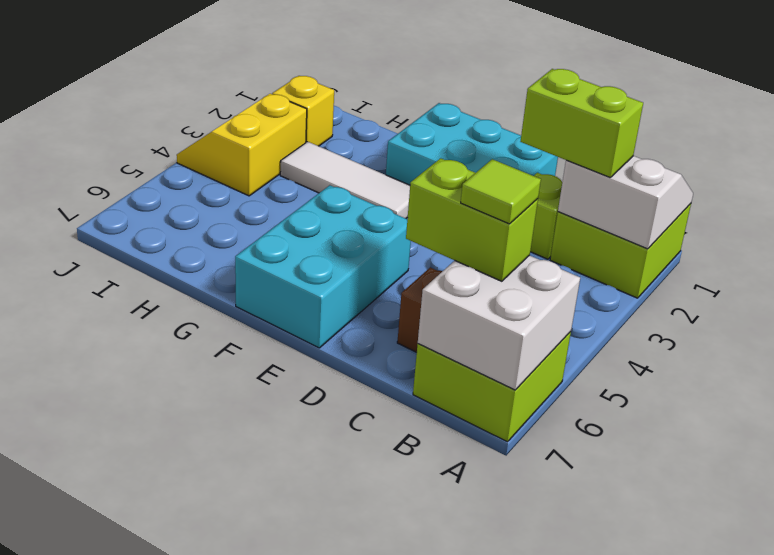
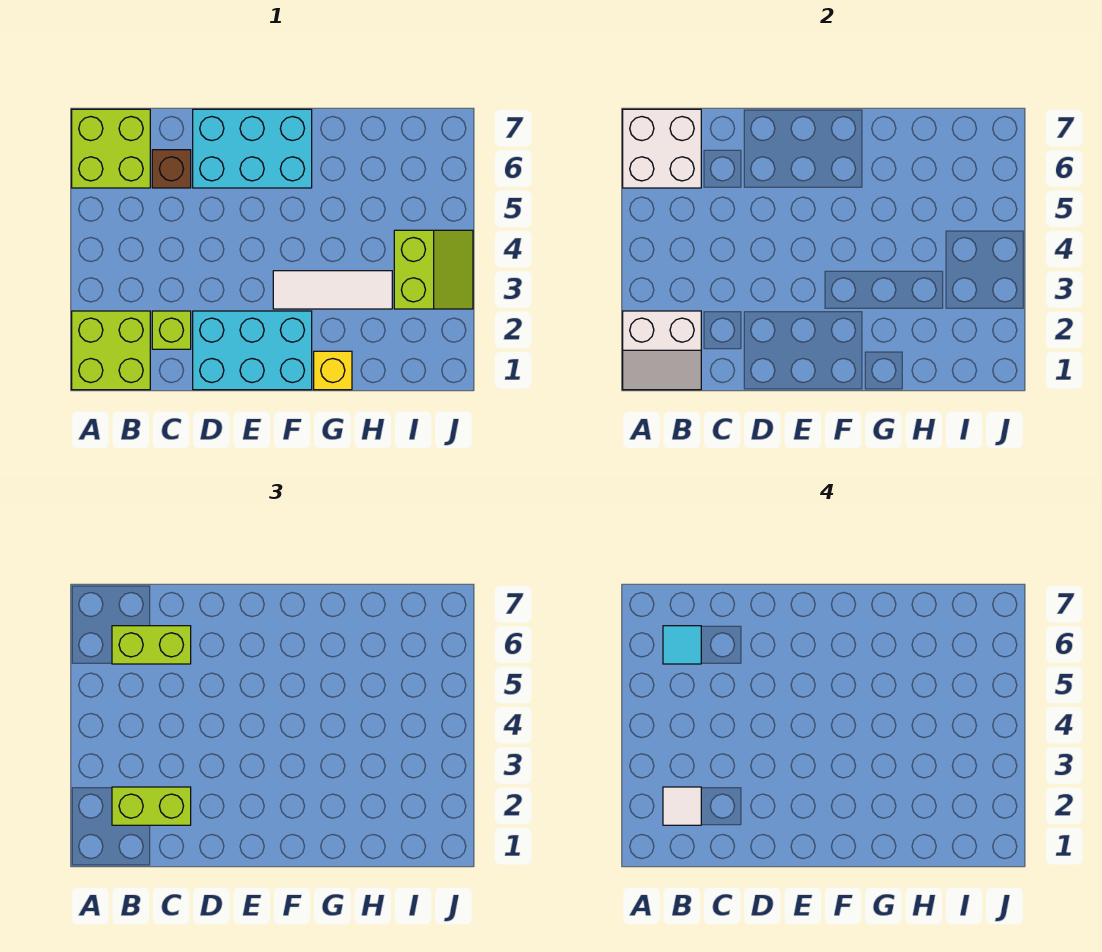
none -> white tile B2 level 4
lime tile B6 level 4 -> cyan tile B6 level 4
cyan brick E5:F7 level 1 -> cyan brick D6:F7 level 1
yellow brick I2 level 1 -> yellow brick G1 level 1
yellow slope I3:J4 level 1 top I -> lime slope I3:J4 level 1 top I

